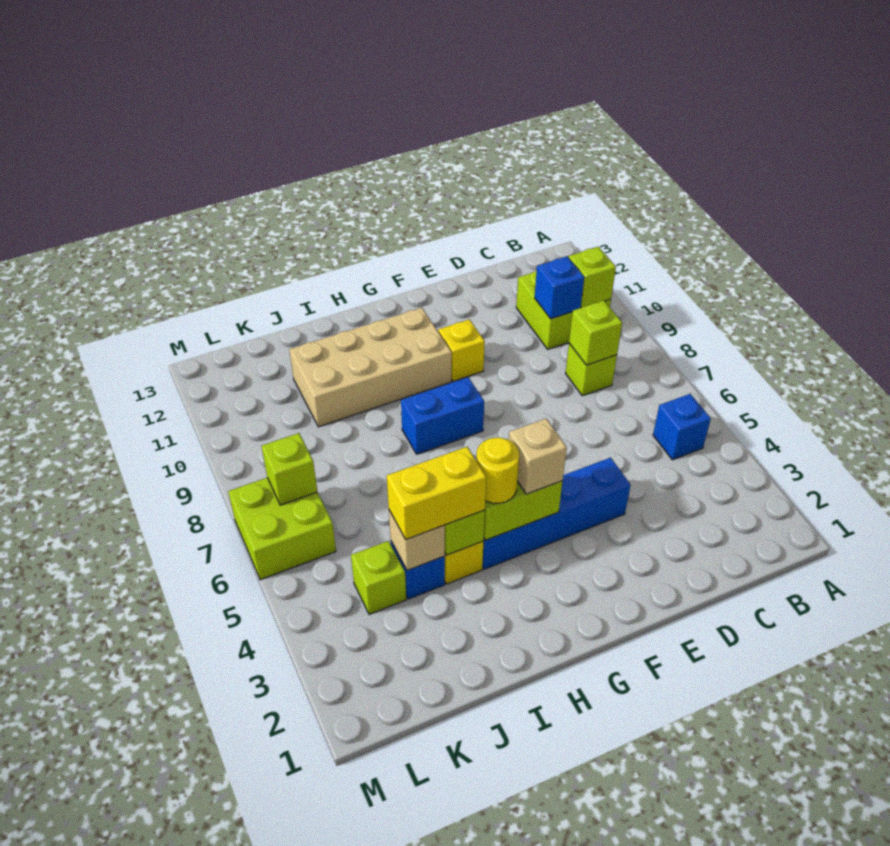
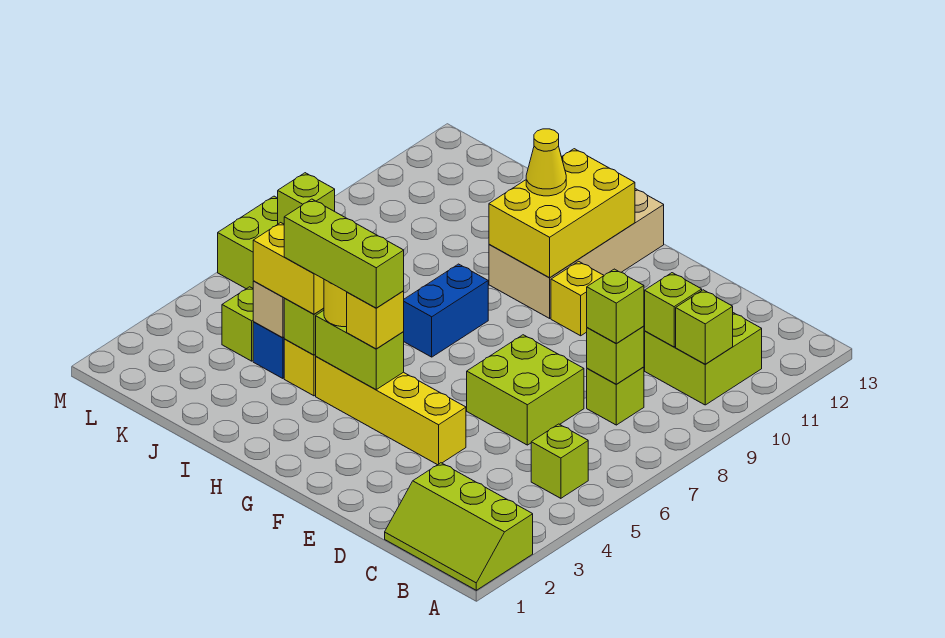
none -> lime slope A1:C2 level 1 top 2
blue brick B5 level 1 -> lime brick B5 level 1
none -> lime brick C8 level 3
blue brick C10 level 2 -> lime brick C10 level 2
none -> lime brick D6:E7 level 1
blue brick E4:H4 level 1 -> yellow brick E4:H4 level 1
tan brick G4 level 3 -> yellow brick G4 level 3
none -> lime brick G4:I4 level 4
blue brick G8:H8 level 1 -> blue brick H7:H8 level 1
tan brick G10:J11 level 1 -> tan brick G10:H13 level 1
none -> yellow brick G10:H12 level 2
none -> yellow cone H11 level 3

